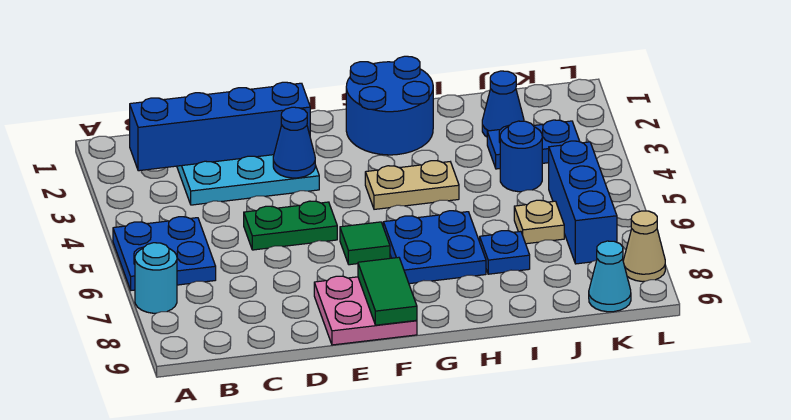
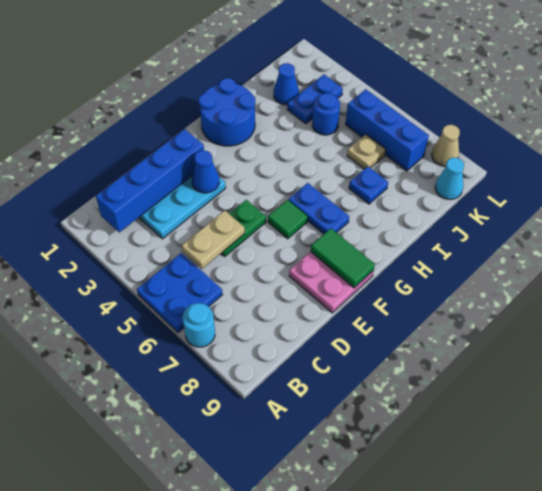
tan plate G4:H4 level 1 -> tan plate C5:D5 level 2
blue plate G6:H7 level 1 -> blue plate G6:G7 level 1

